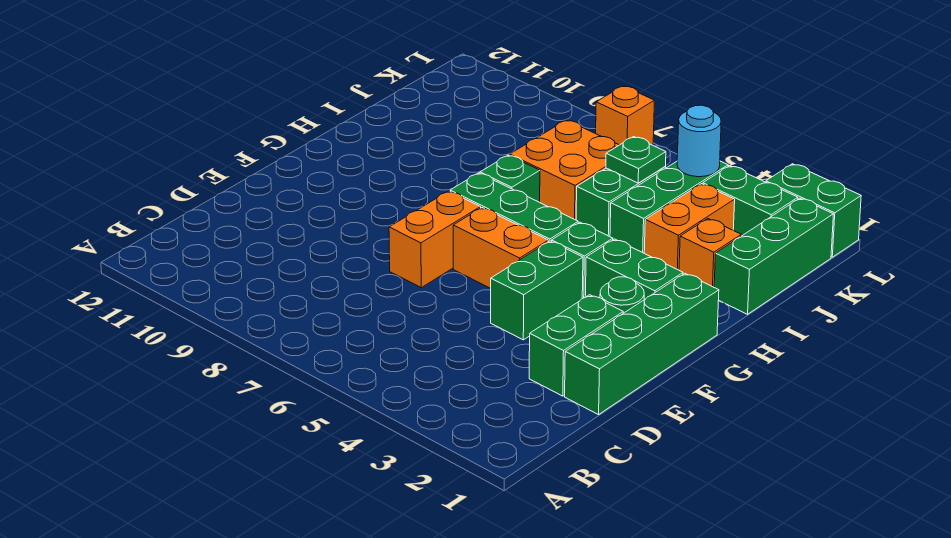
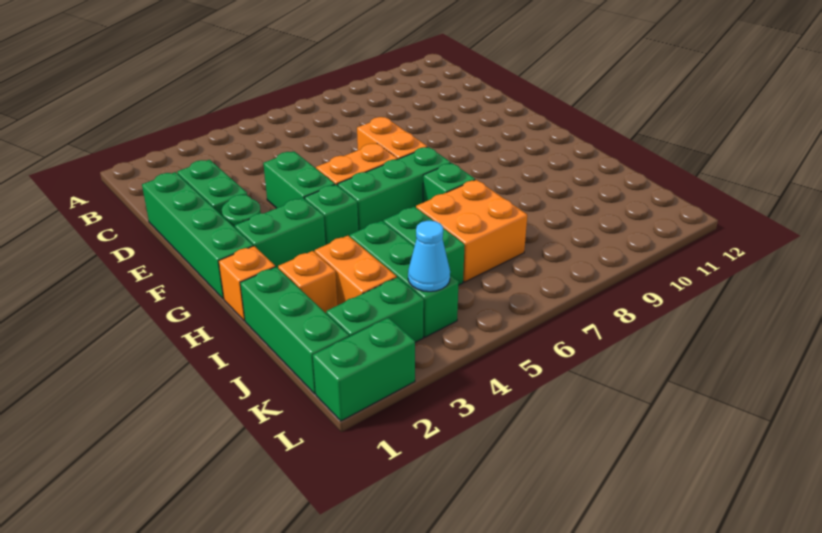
green plate J5 level 2 -> none
cyan round brick K4 level 2 -> cyan cone K4 level 2
orange brick L7 level 1 -> orange brick H1 level 1

